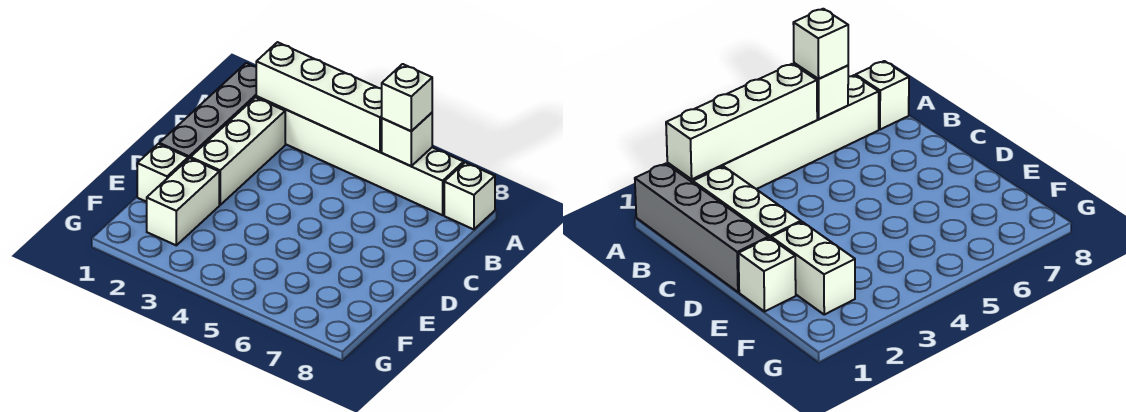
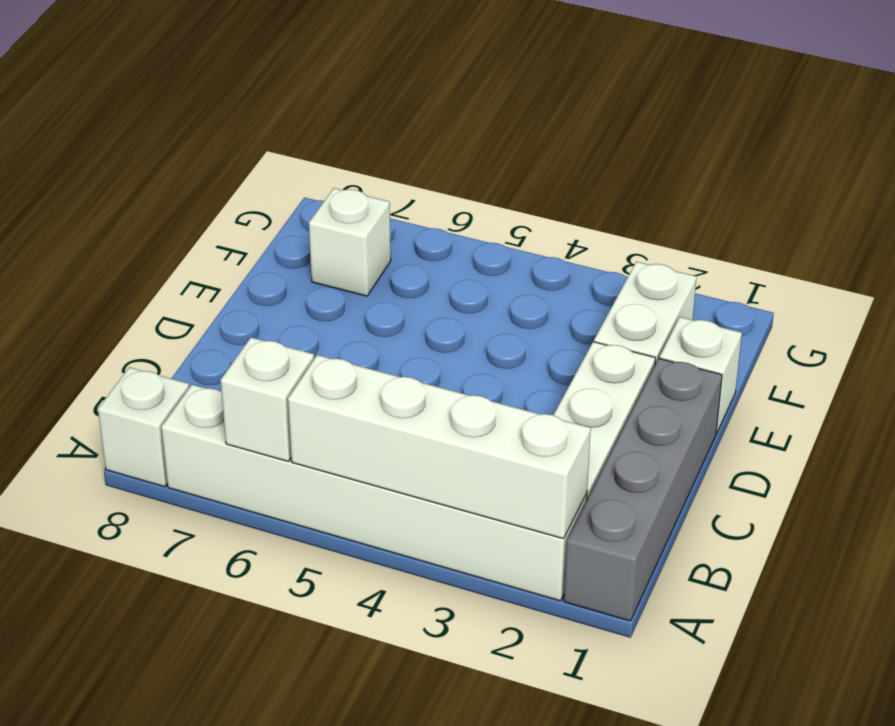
white brick A6 level 3 -> white brick F7 level 1

